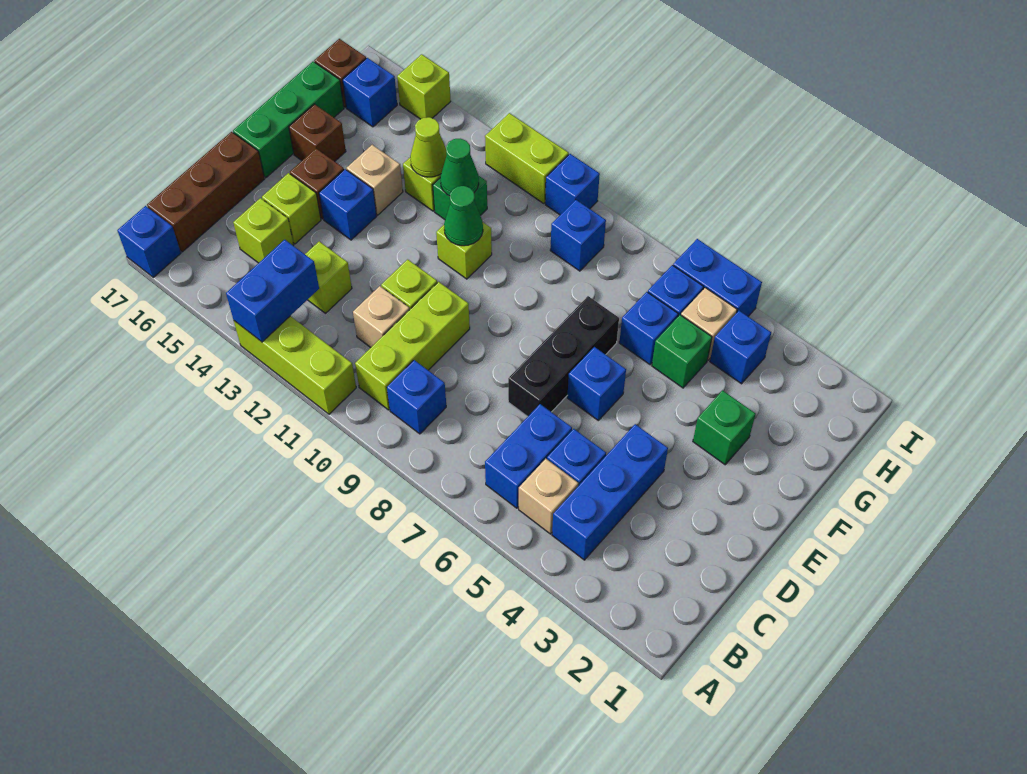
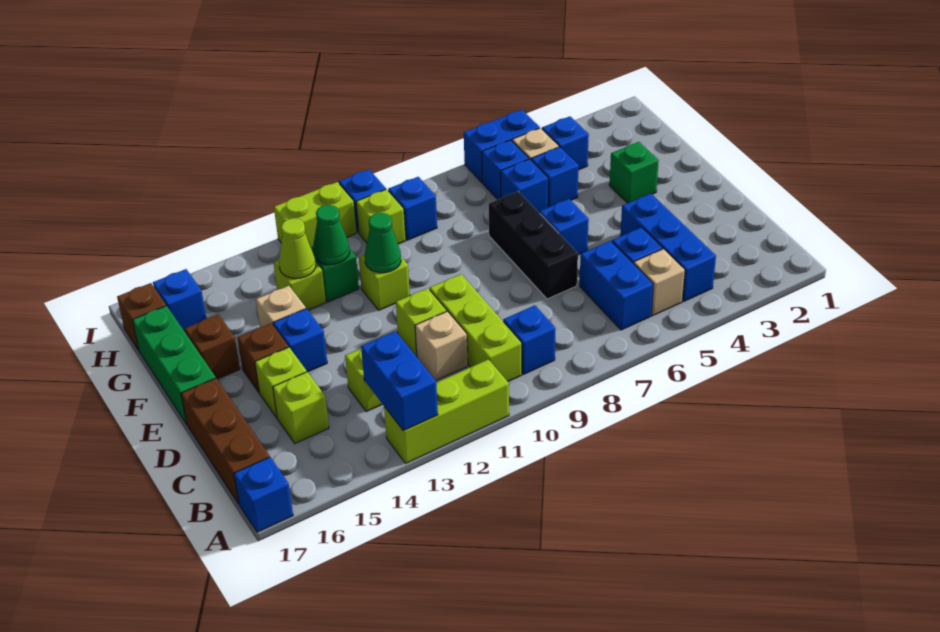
green brick G5 level 1 -> blue brick G5 level 1
lime brick I15 level 1 -> lime brick H10 level 1

